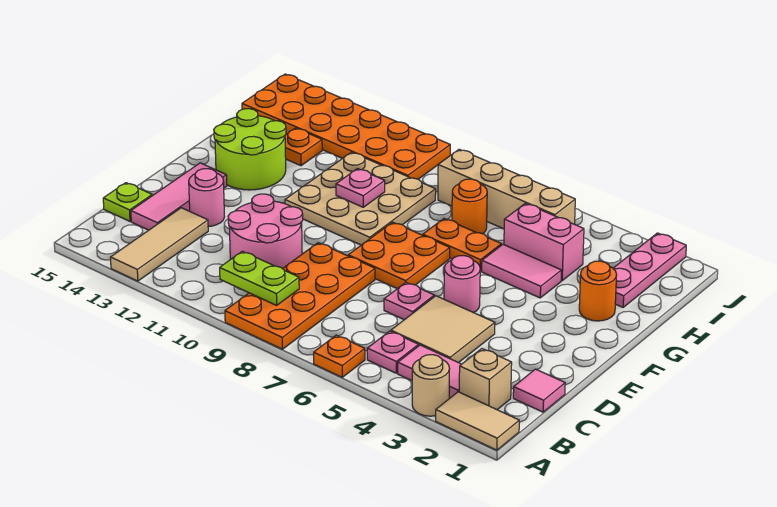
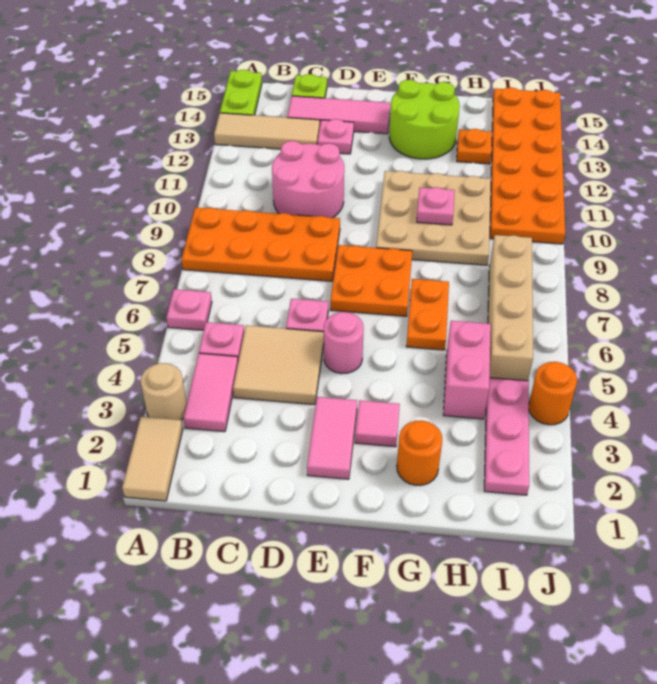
orange plate A6 level 1 -> pink plate A6 level 1
tan brick B2 level 1 -> none
lime plate B9:B10 level 2 -> lime plate A14:A15 level 1
pink tile C1 level 1 -> pink tile F3 level 1
pink round brick D13 level 1 -> pink plate D13 level 1
pink tile G4:G5 level 1 -> pink tile E2:E3 level 1
pink plate H2:J2 level 1 -> pink plate I2:I4 level 1
orange round brick H7 level 1 -> orange round brick J4 level 1

